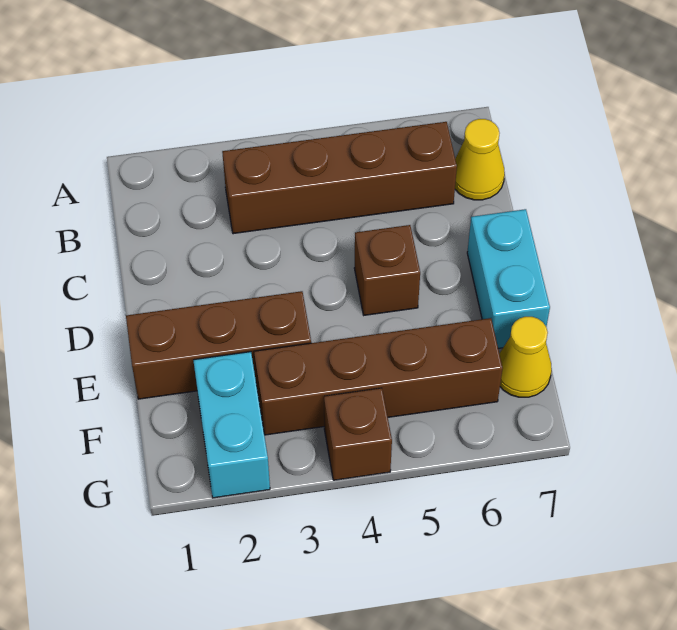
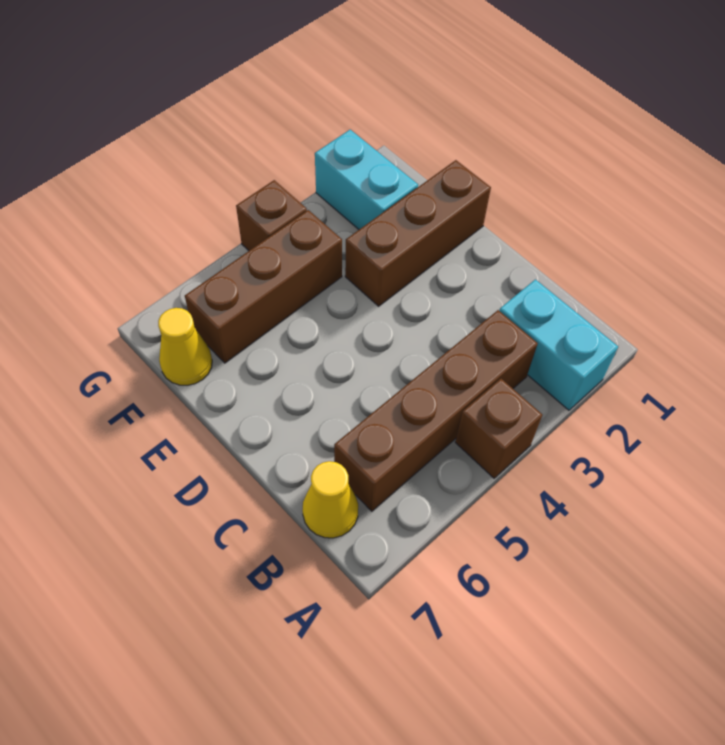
brown brick D5 level 1 -> brown brick A4 level 1
cyan brick D7:E7 level 1 -> cyan brick A2:B2 level 1
brown brick F3:F6 level 1 -> brown brick F4:F6 level 1

